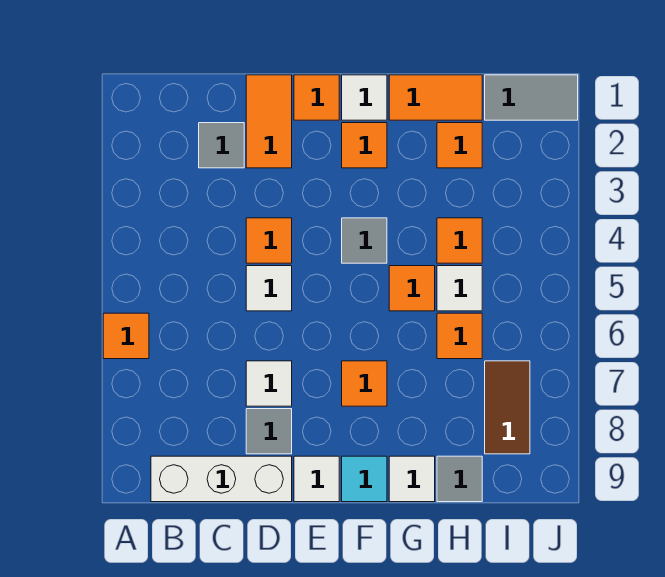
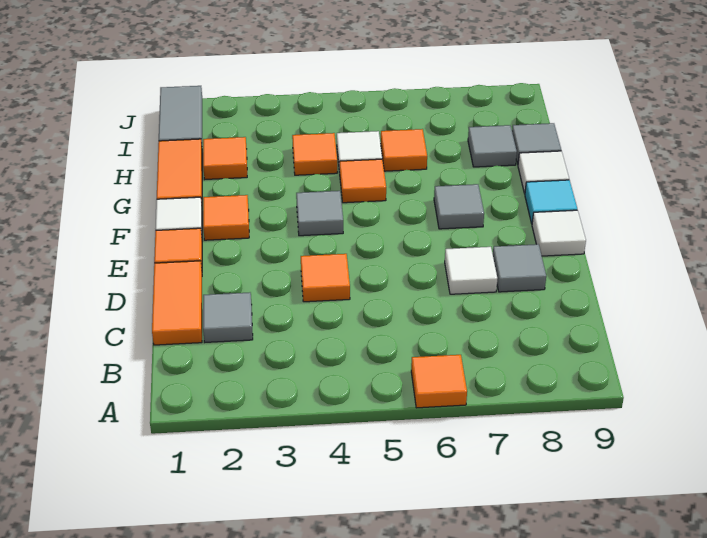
white brick B9:D9 level 1 -> none
orange tile D1:D2 level 1 -> orange tile C1:D1 level 1
white tile D5 level 1 -> none
orange tile F7 level 1 -> grey tile F7 level 1
none -> grey tile H8 level 1
brown tile I7:I8 level 1 -> none

